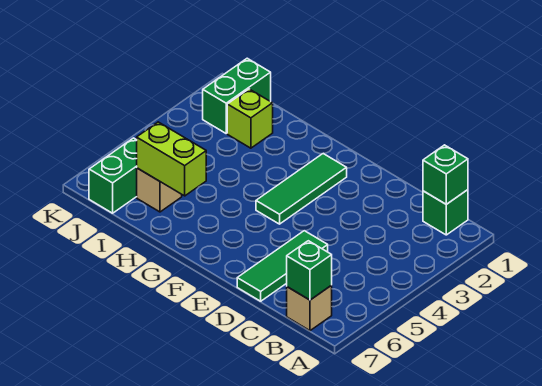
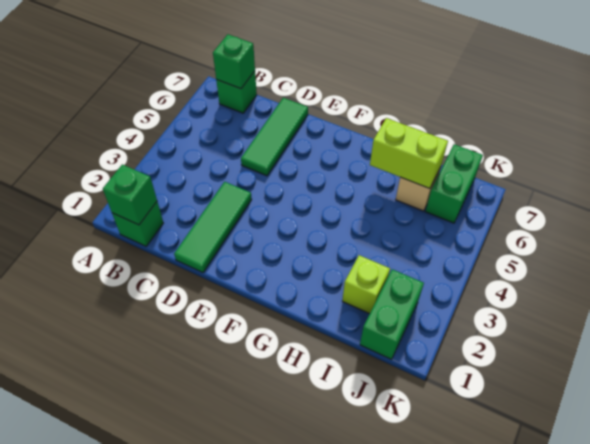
tan brick B7 level 1 -> green brick B7 level 1
green tile F2:F4 level 1 -> green tile D1:D3 level 1

